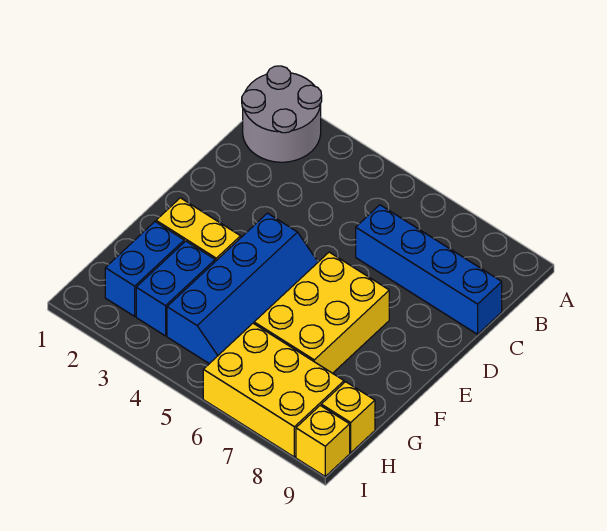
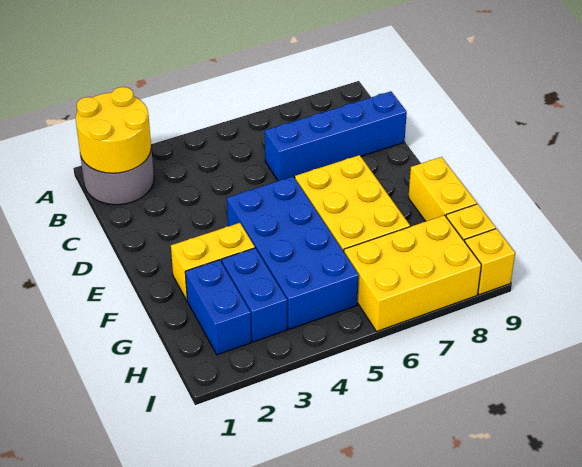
none -> yellow round brick A1:B2 level 2
blue slope E4:H5 level 1 top 4 -> blue brick E4:H5 level 1
none -> yellow brick F9:G9 level 1

